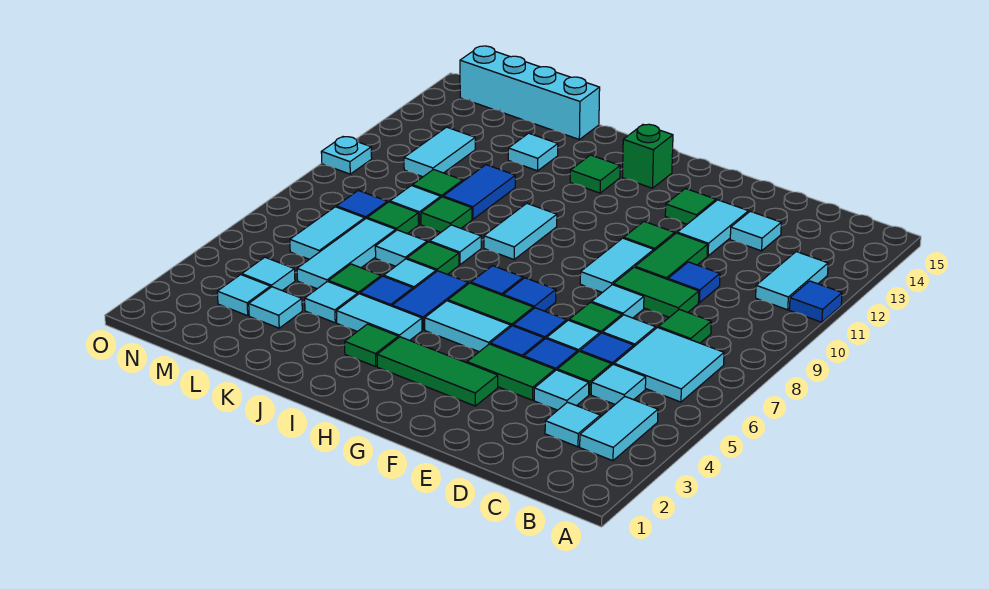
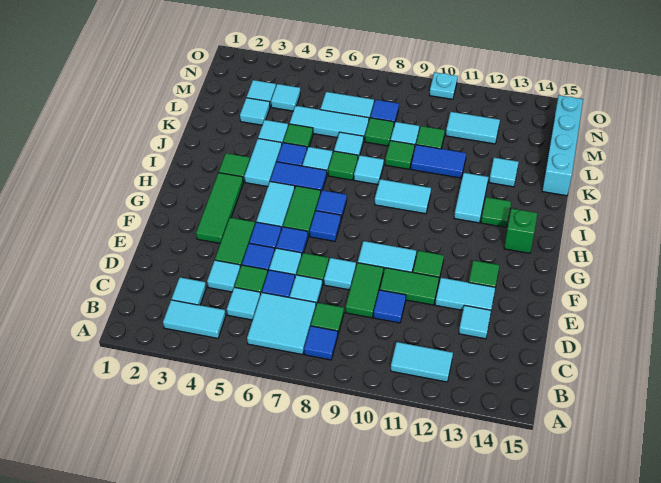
blue tile A11 level 1 -> blue tile B8 level 1
none -> cyan tile I12:J12 level 1

